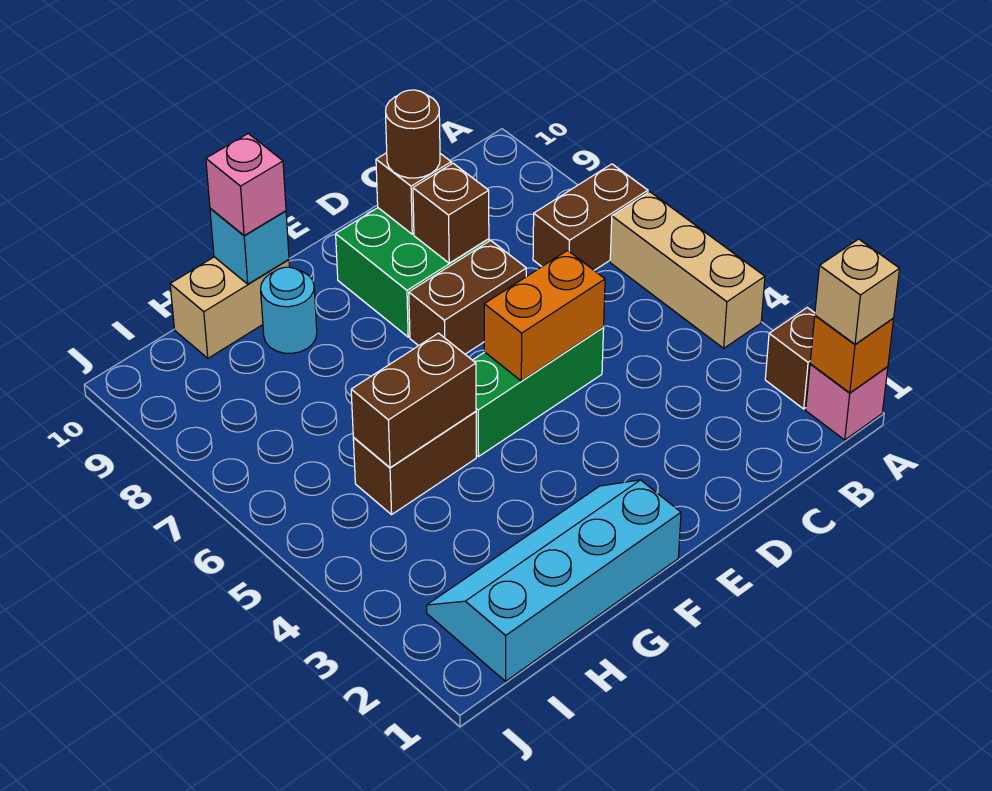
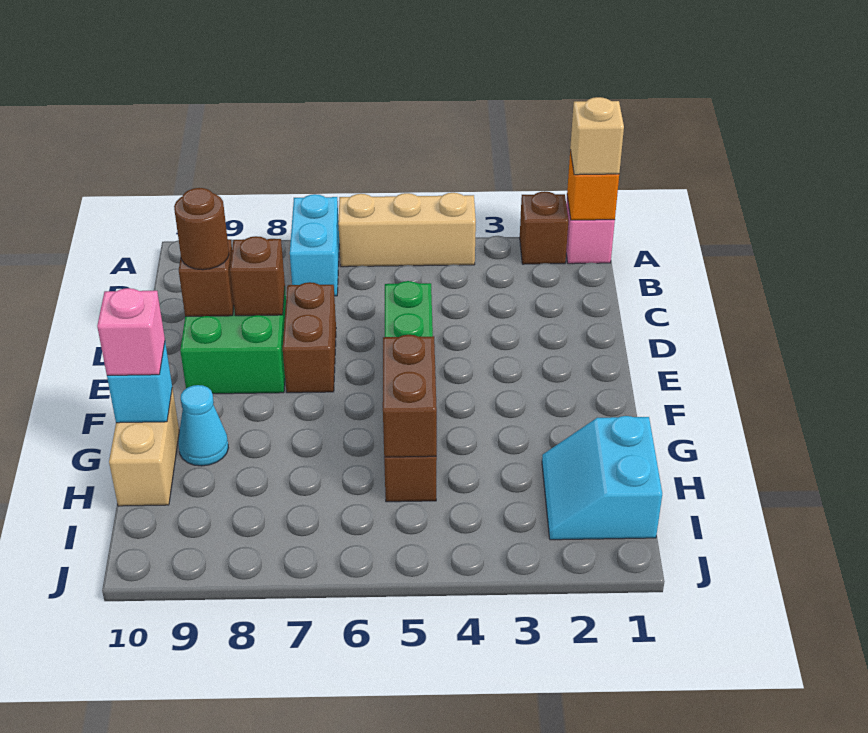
brown brick A7:B7 level 1 -> cyan brick A7:B7 level 1
orange brick D5:E5 level 2 -> none
cyan slope F1:I2 level 1 top 1 -> cyan slope H1:I2 level 1 top 1
cyan round brick G9 level 1 -> cyan cone G9 level 1

